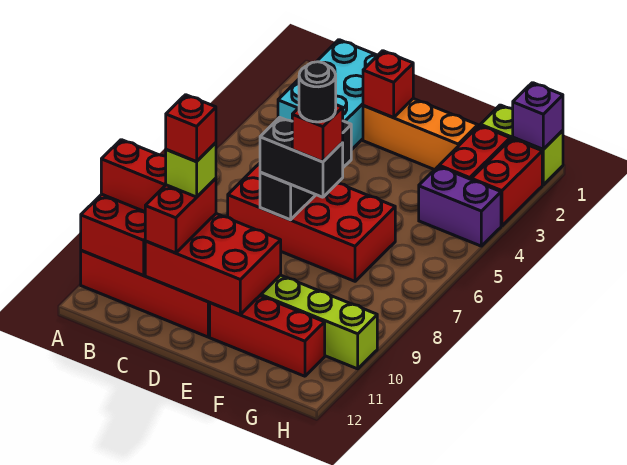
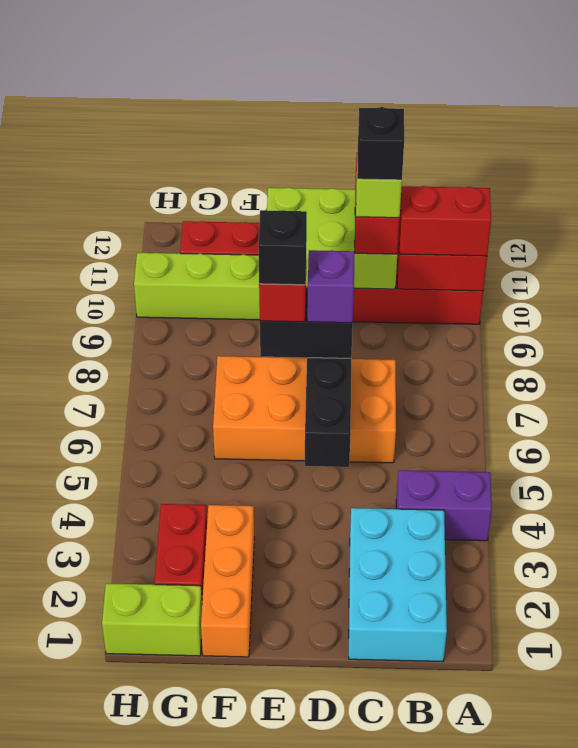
red brick C6:F7 level 1 -> orange brick C6:F7 level 1
red brick C10:E11 level 2 -> lime brick C10:E11 level 2
red brick C10 level 5 -> black brick C10 level 5
orange brick D2:F2 level 1 -> orange brick F1:F3 level 1
red brick D2 level 2 -> none
black round brick E7 level 5 -> black brick E7 level 5
purple brick G4:H4 level 1 -> purple brick A4:B4 level 1
purple brick H1 level 2 -> purple brick D7 level 4
red brick H2:H3 level 1 -> none

